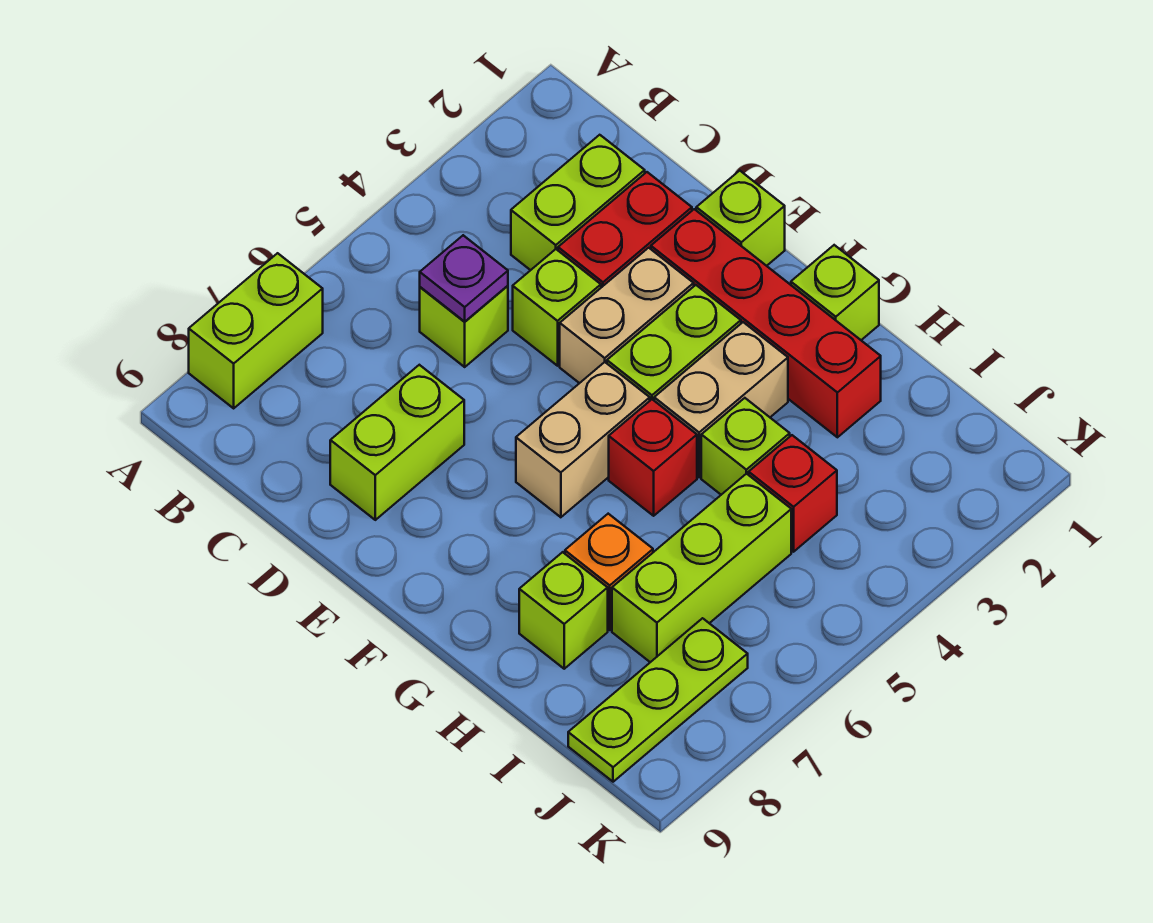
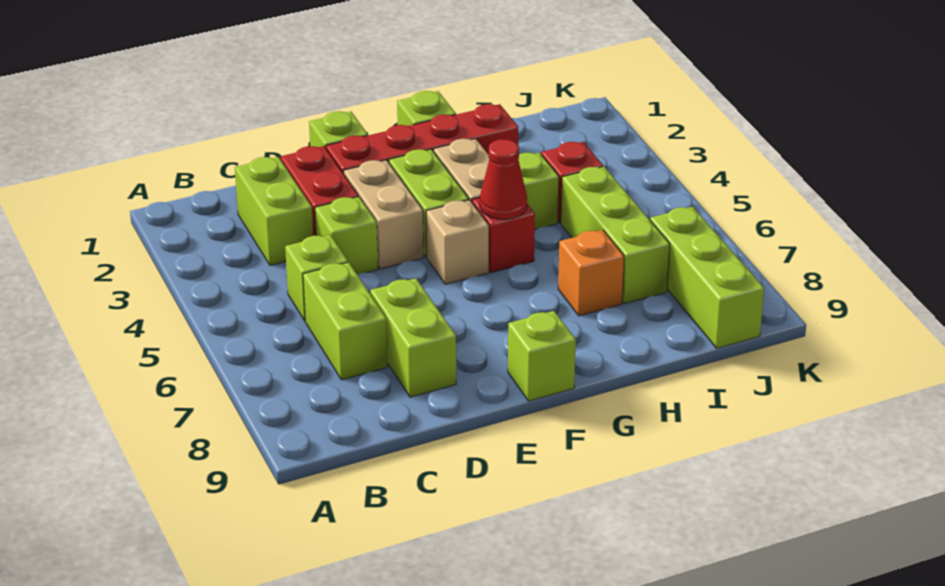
lime brick A7:A8 level 1 -> lime brick C6:C7 level 1
purple plate C5 level 2 -> none
tan brick F5:F6 level 1 -> tan brick F5 level 1
none -> red cone G5 level 2
lime brick H8 level 1 -> lime brick F9 level 1
lime plate J7:J9 level 1 -> lime brick J7:J9 level 1

